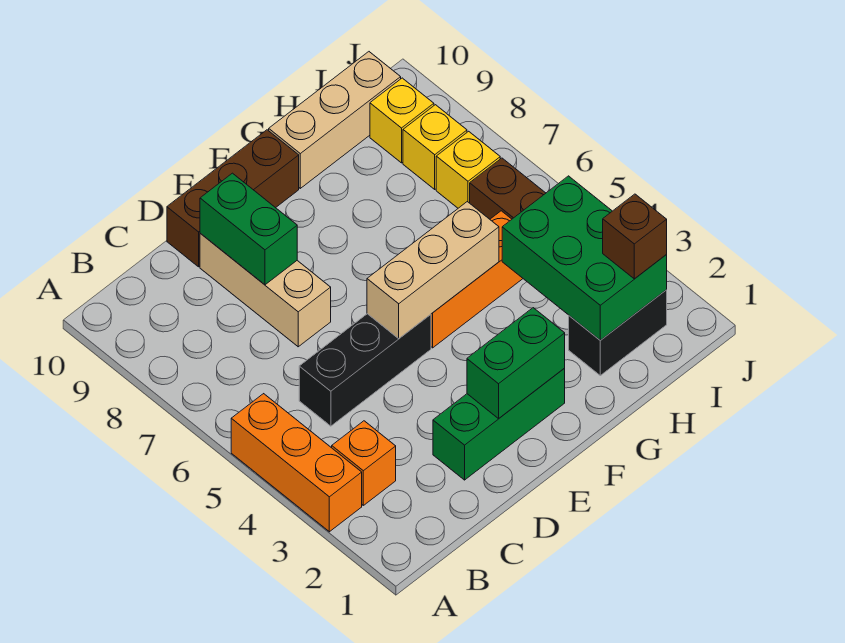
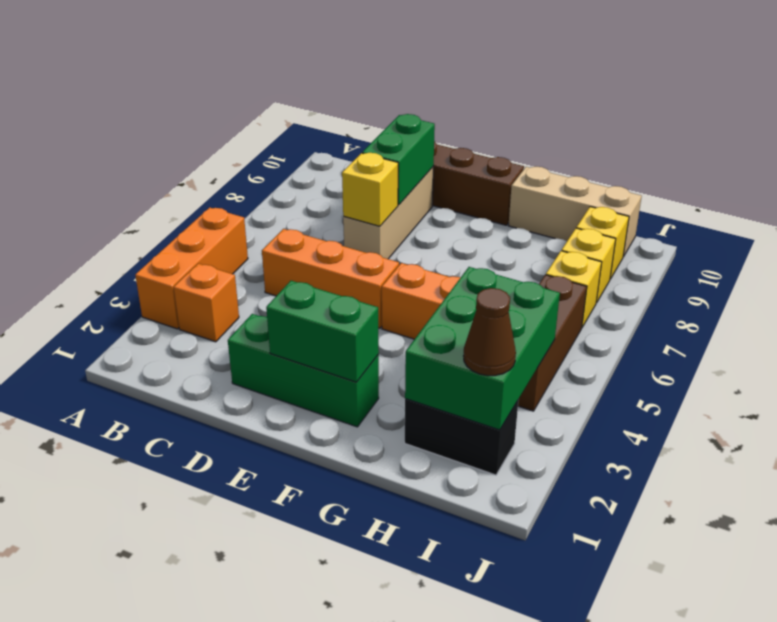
black brick C5:E5 level 1 -> orange brick C5:E5 level 1
none -> yellow brick D7 level 2
tan brick E5:G5 level 2 -> none
brown brick I2 level 3 -> brown cone I2 level 3

